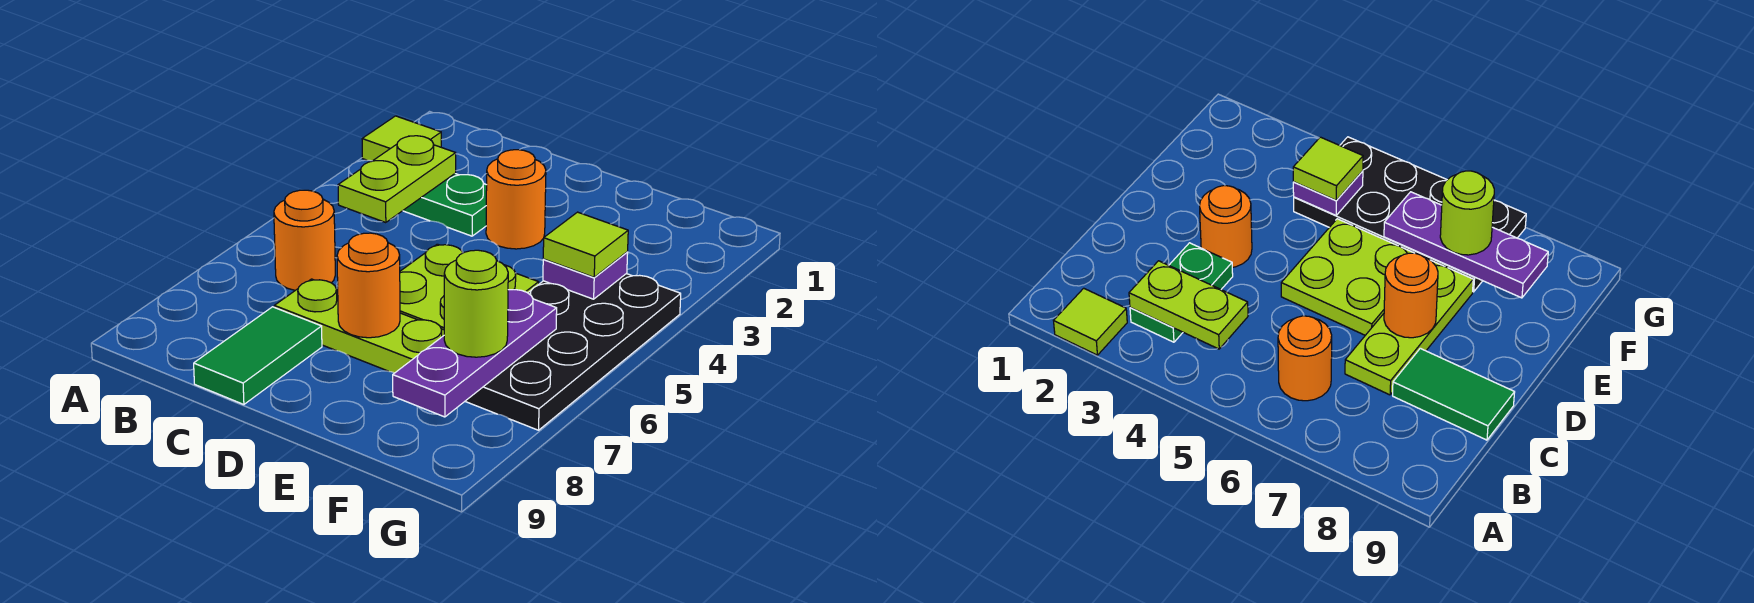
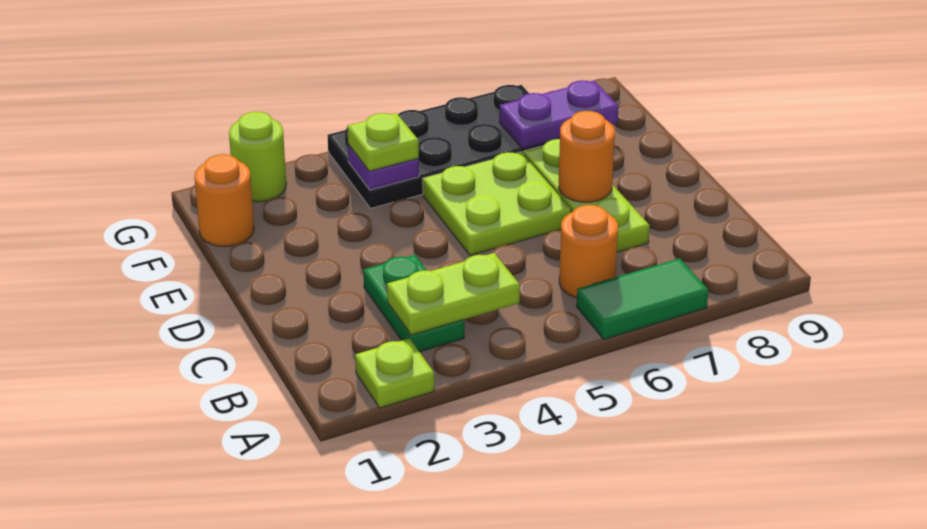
lime tile A2 level 1 -> lime plate A2 level 1
green tile C8:C9 level 1 -> green tile A6:A7 level 1
orange round brick D3 level 1 -> orange round brick F1 level 1
lime tile F4 level 3 -> lime plate F4 level 3
purple plate F6:F8 level 2 -> purple plate F7:F8 level 2
lime round brick F7 level 3 -> lime round brick G2 level 1

